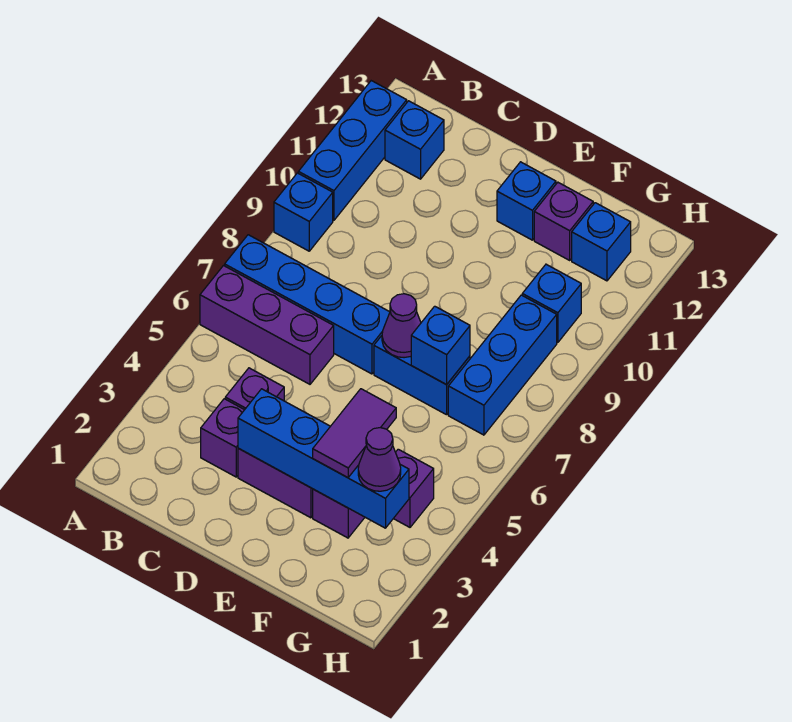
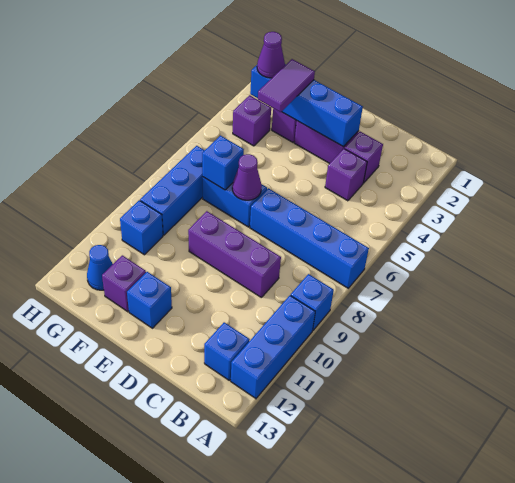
purple brick A6:C6 level 1 -> purple brick C9:E9 level 1
blue brick G12 level 1 -> blue cone G12 level 1

